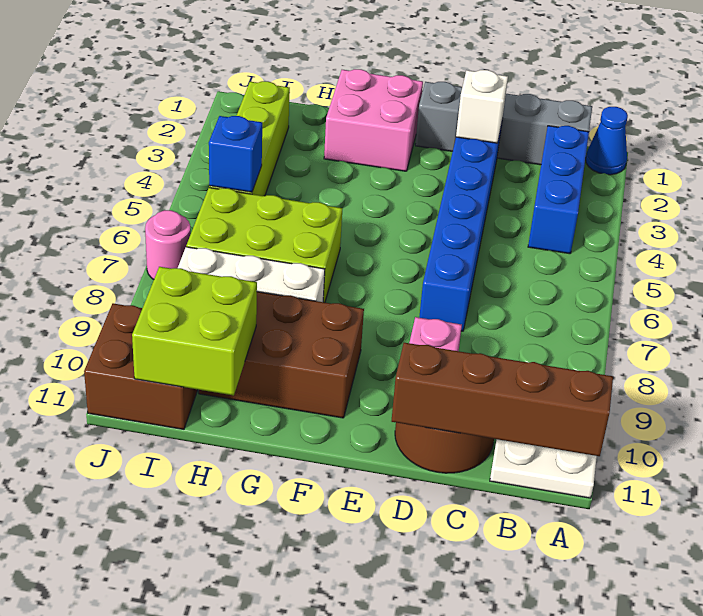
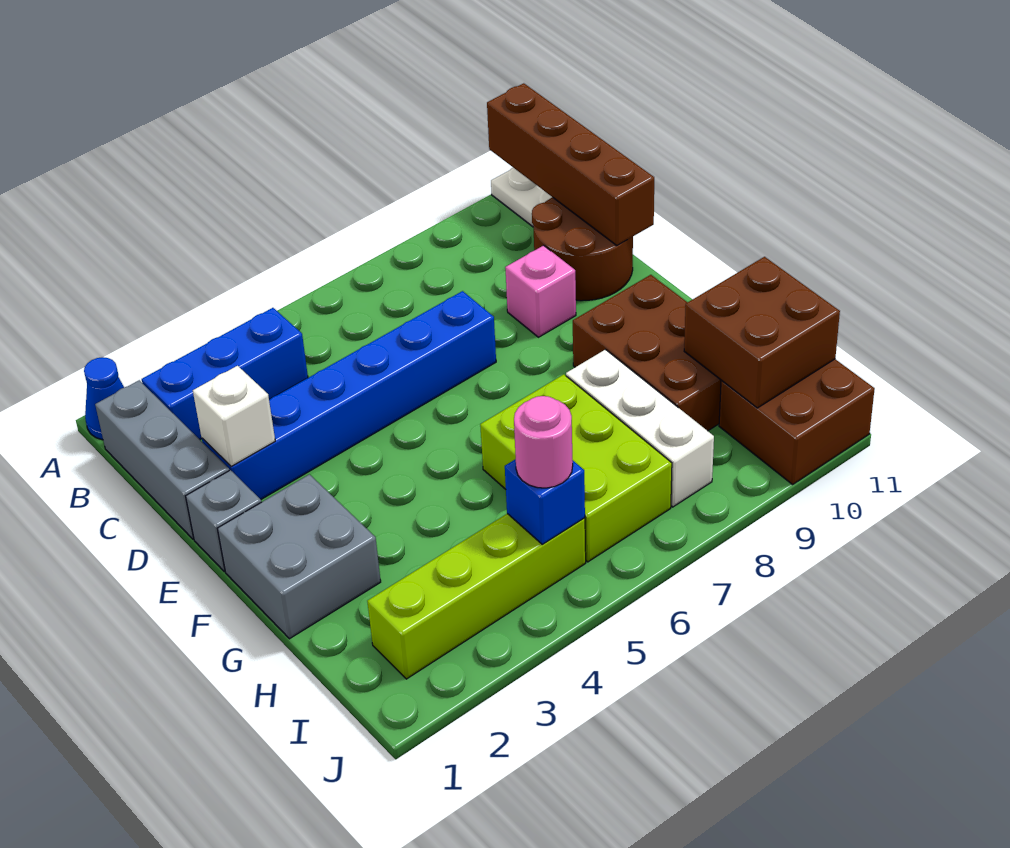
pink brick F1:G2 level 1 -> grey brick F1:G2 level 1
lime brick H10:I11 level 2 -> brown brick H10:I11 level 2
pink round brick J7 level 1 -> pink round brick I5 level 3

